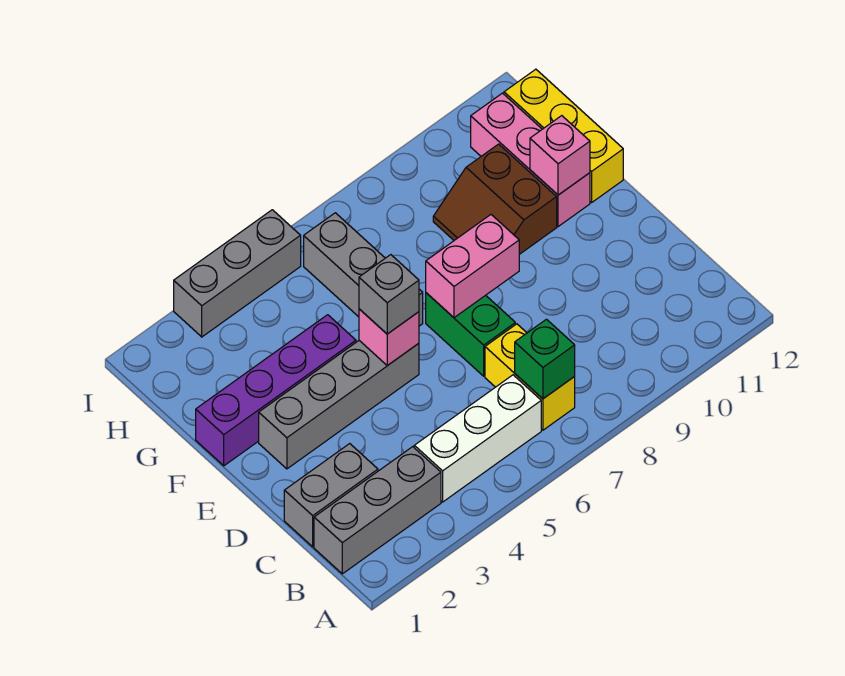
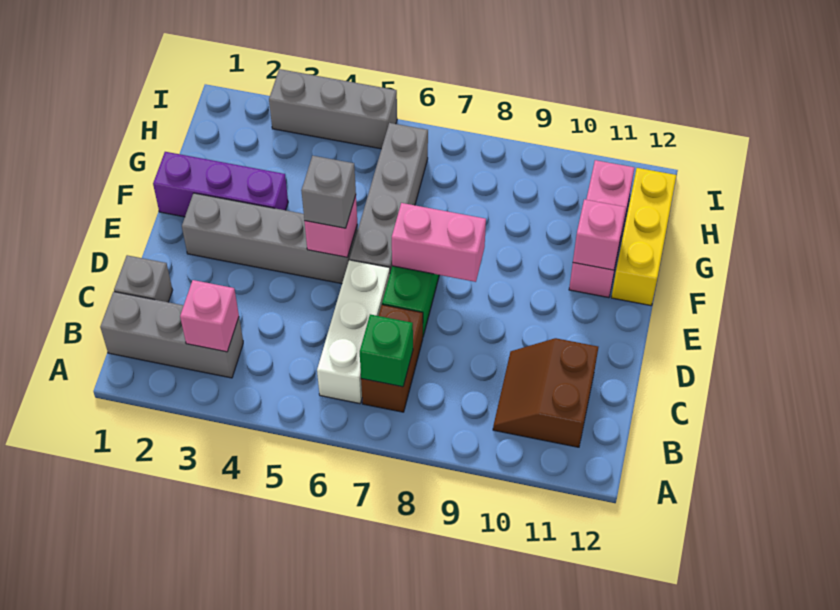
none -> pink brick B3 level 2
white brick B4:B6 level 1 -> white brick B6:D6 level 1
yellow brick B7:C7 level 1 -> brown brick B7:C7 level 1
grey brick C1:C2 level 1 -> grey brick C1 level 1
purple brick F1:F4 level 1 -> purple brick F1:F3 level 1
grey brick F6:H6 level 1 -> grey brick E6:H6 level 1
brown slope F9:G10 level 1 top 10 -> brown slope B10:C11 level 1 top 11

